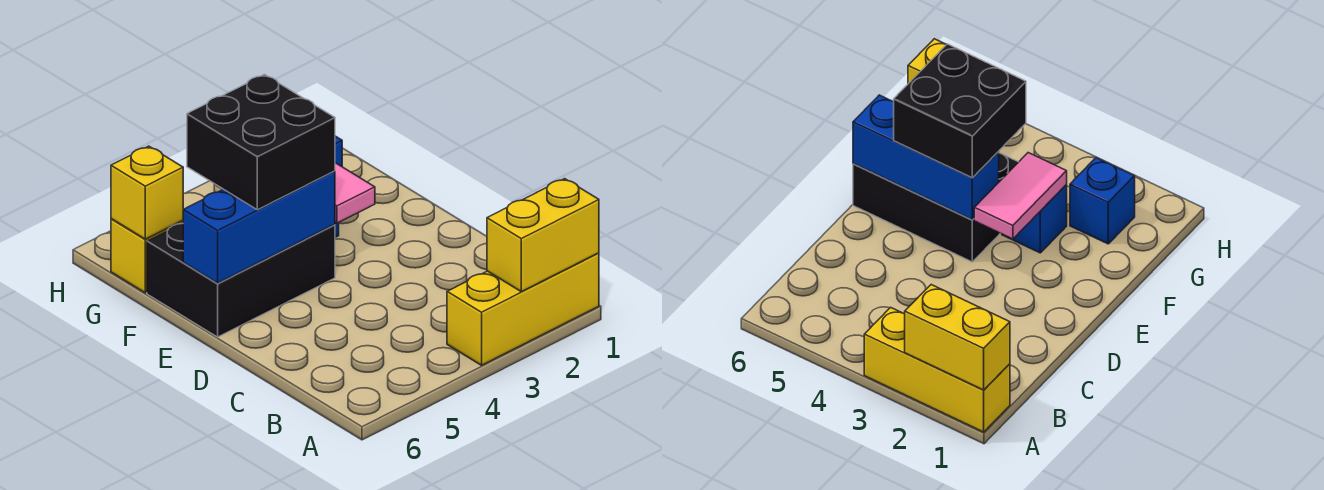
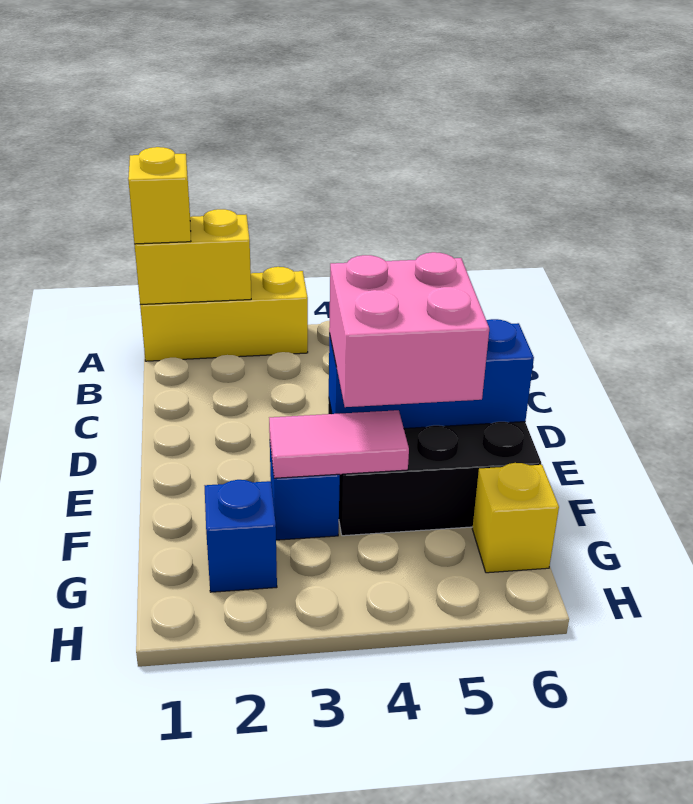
pink tile E3:F3 level 2 -> pink tile F3:F4 level 2
black brick E4:F5 level 3 -> pink brick E4:F5 level 3
yellow brick G6 level 2 -> yellow brick A1 level 3

